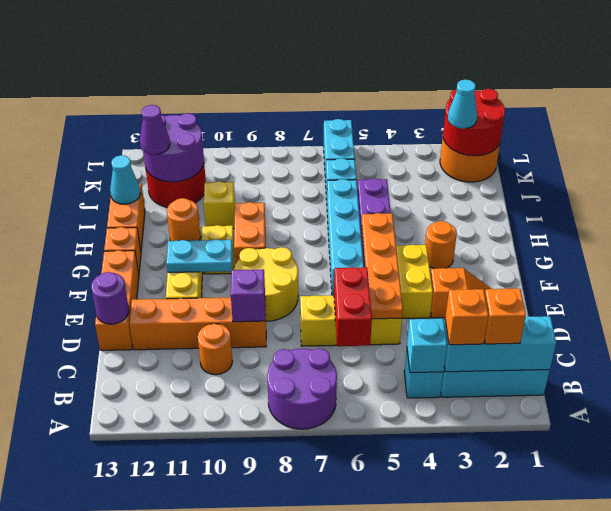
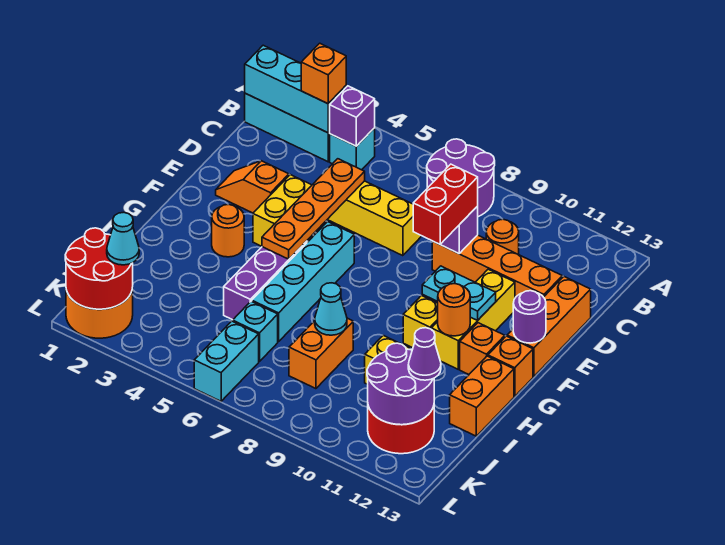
orange brick B2 level 3 -> orange brick G12 level 1
cyan brick B4 level 2 -> purple brick B4 level 2
red brick C6:D6 level 2 -> red brick D9:E9 level 3
purple round brick D13 level 2 -> purple round brick F13 level 2
yellow round brick E8:F9 level 1 -> none
orange brick G9:H9 level 1 -> orange brick I8:J8 level 1
cyan cone I13 level 2 -> cyan cone I8 level 2

